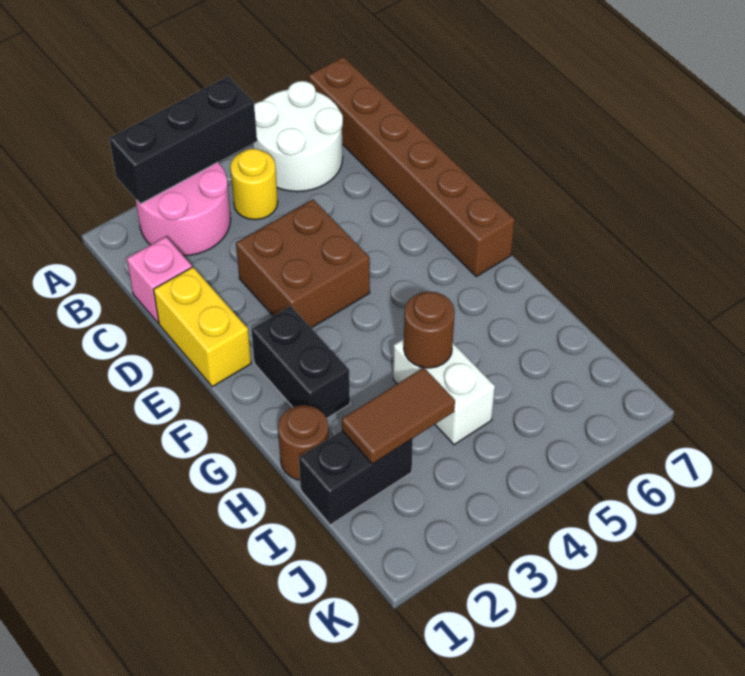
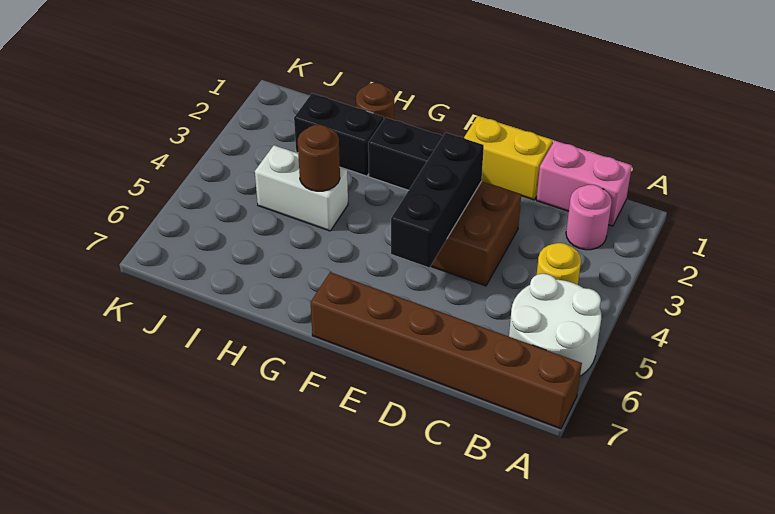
pink round brick A2:B3 level 1 -> pink round brick B2 level 1
black brick A2:A4 level 2 -> black brick E3:E5 level 2
pink brick C1 level 1 -> pink brick B1:C1 level 1
black brick I1:I2 level 1 -> black brick H2:I2 level 1
brown tile I2:I3 level 2 -> none

